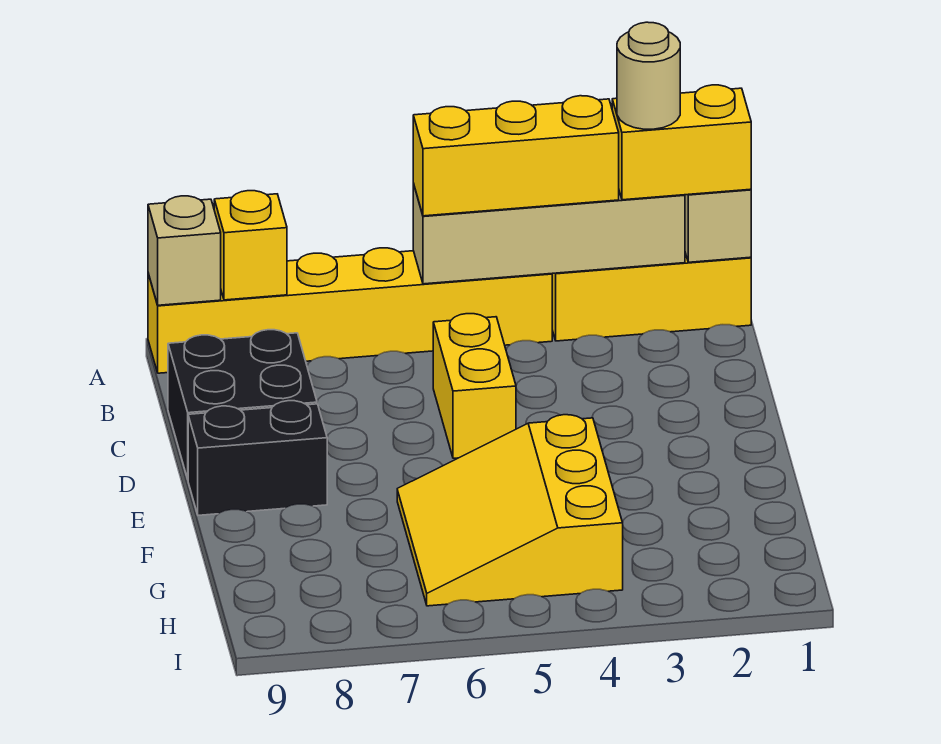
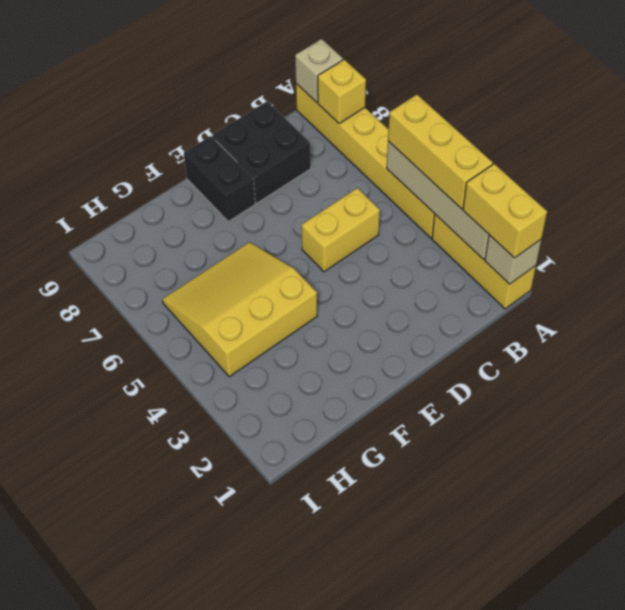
tan round brick A2 level 4 -> none

